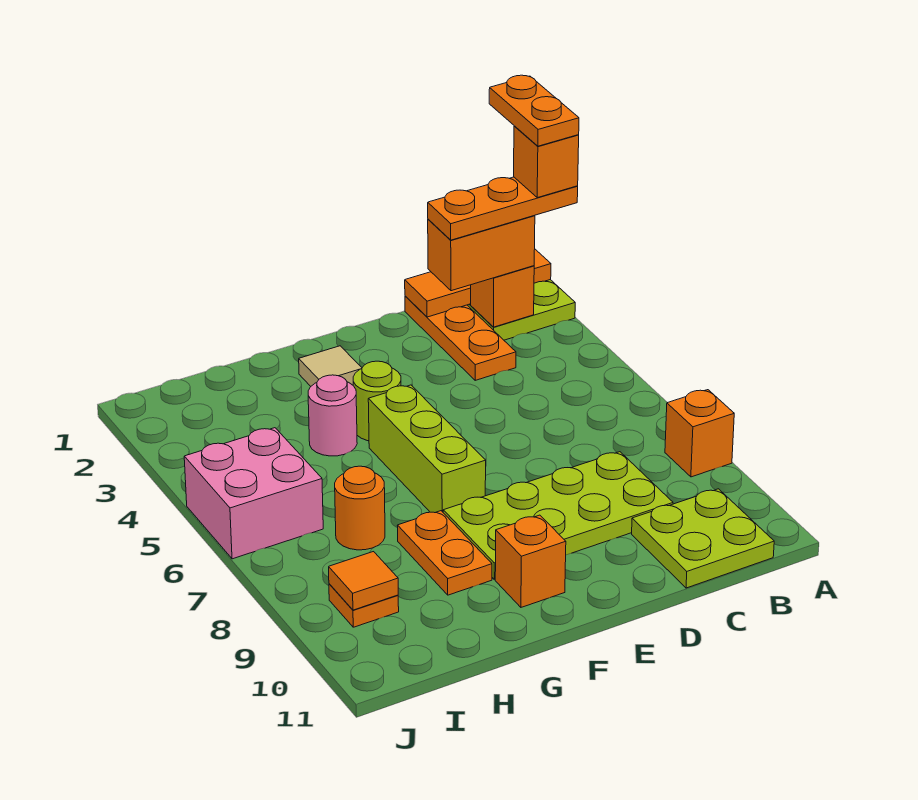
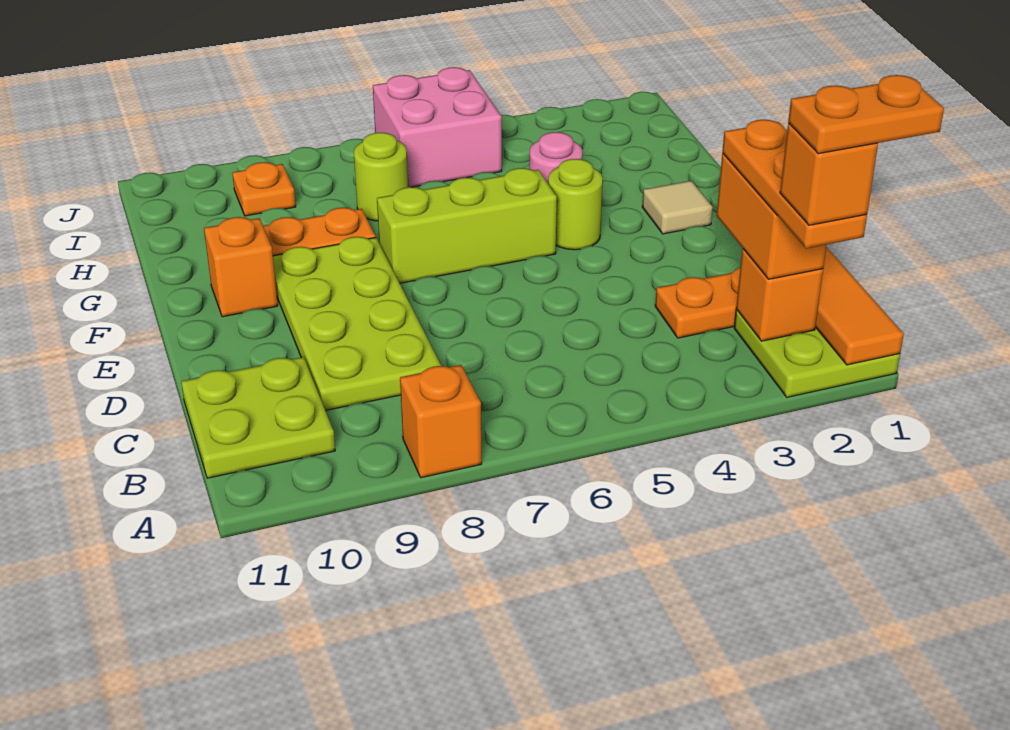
orange round brick H7 level 1 -> lime round brick H7 level 1
orange tile I9 level 2 -> none

